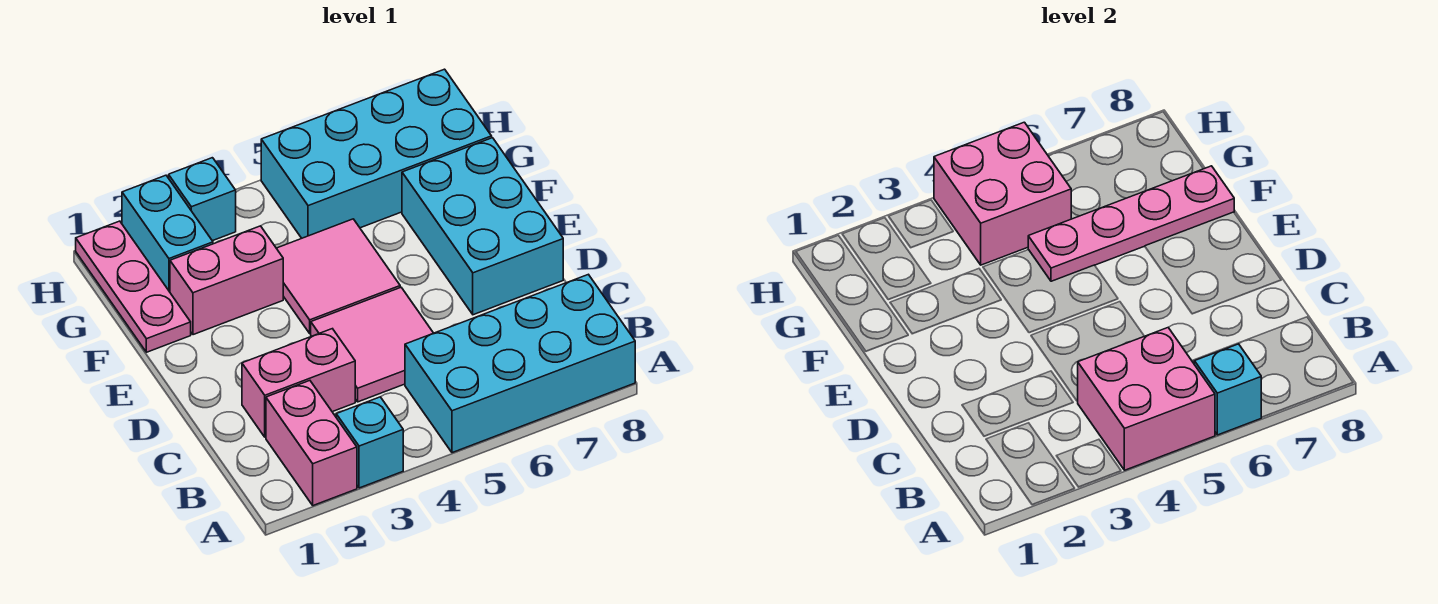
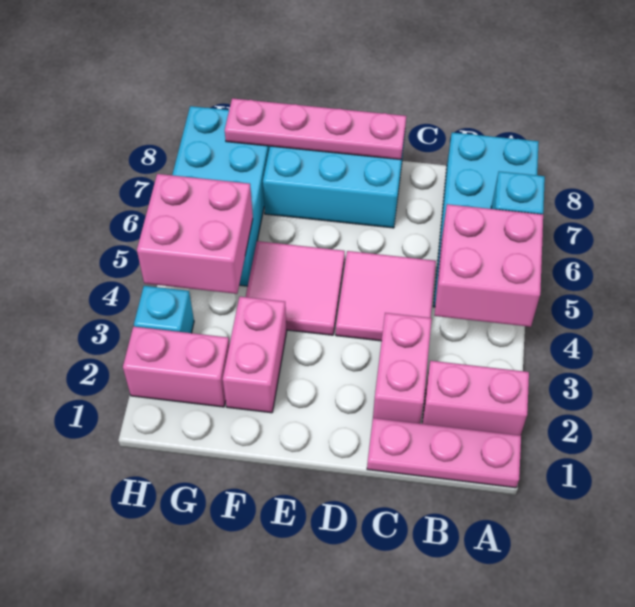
cyan brick A3 level 1 -> none
pink plate F1:H1 level 1 -> pink plate A1:C1 level 1
pink plate F5:F8 level 2 -> pink plate D8:G8 level 2
cyan brick G2:H2 level 1 -> pink brick G2:H2 level 1

